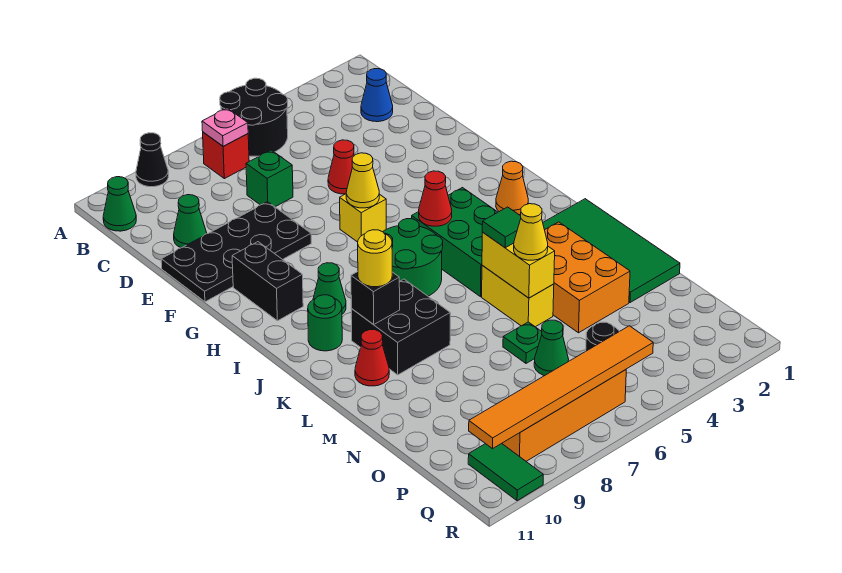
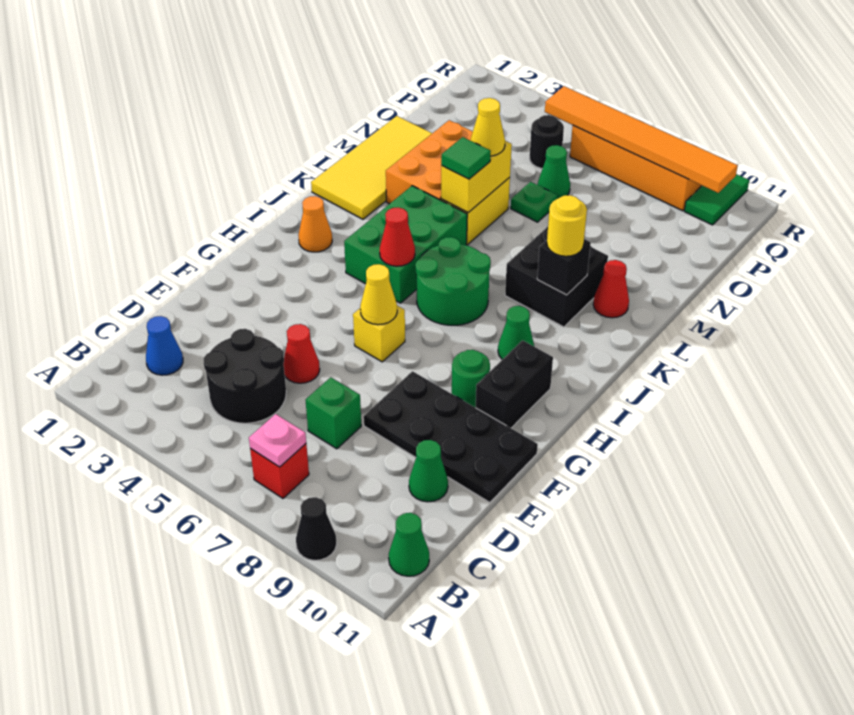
black round brick A5:B6 level 1 -> black round brick C4:D5 level 1
green round brick J10 level 1 -> green round brick G9 level 1
green tile K1:N2 level 1 -> yellow tile K1:N2 level 1

